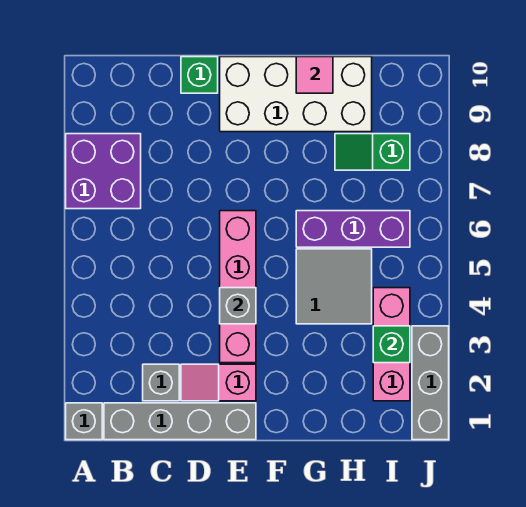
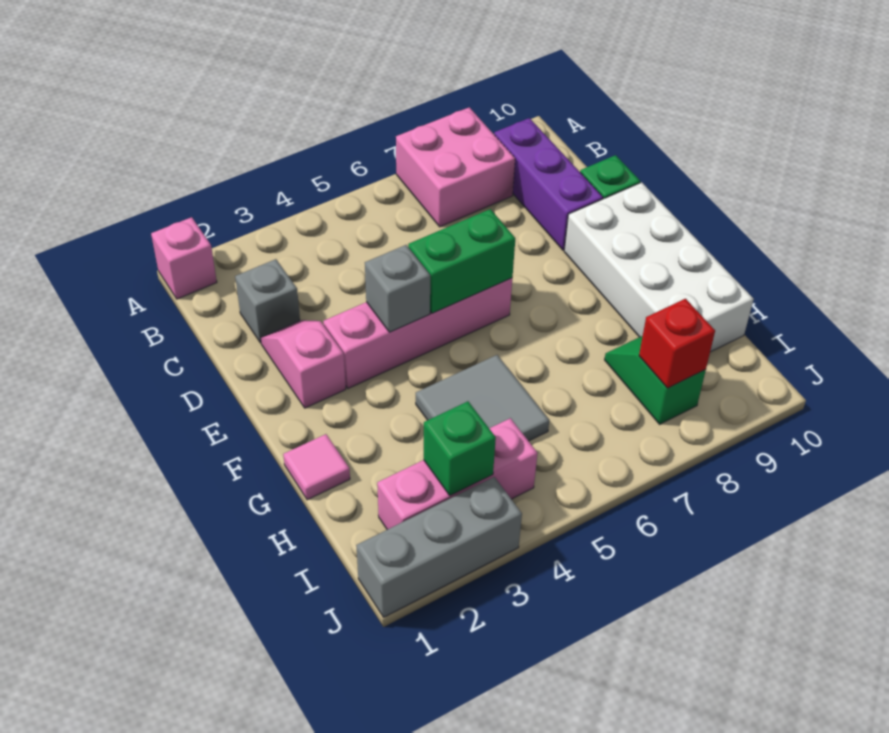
grey brick A1 level 1 -> pink brick A1 level 1
purple brick A7:B8 level 1 -> pink brick A7:B8 level 1
grey brick B1:E1 level 1 -> none
none -> green brick E5:E6 level 2
purple brick G6:I6 level 1 -> purple brick B9:D9 level 1
pink tile G10 level 2 -> pink tile G1 level 1
none -> red brick I8 level 2

